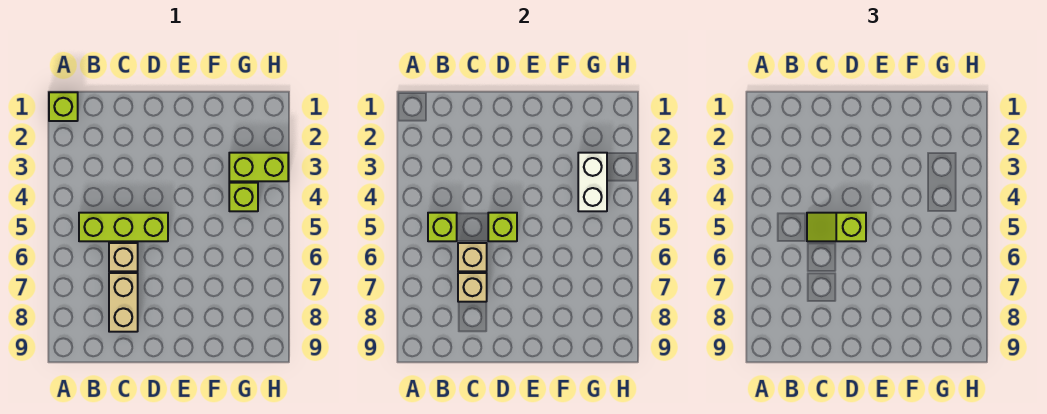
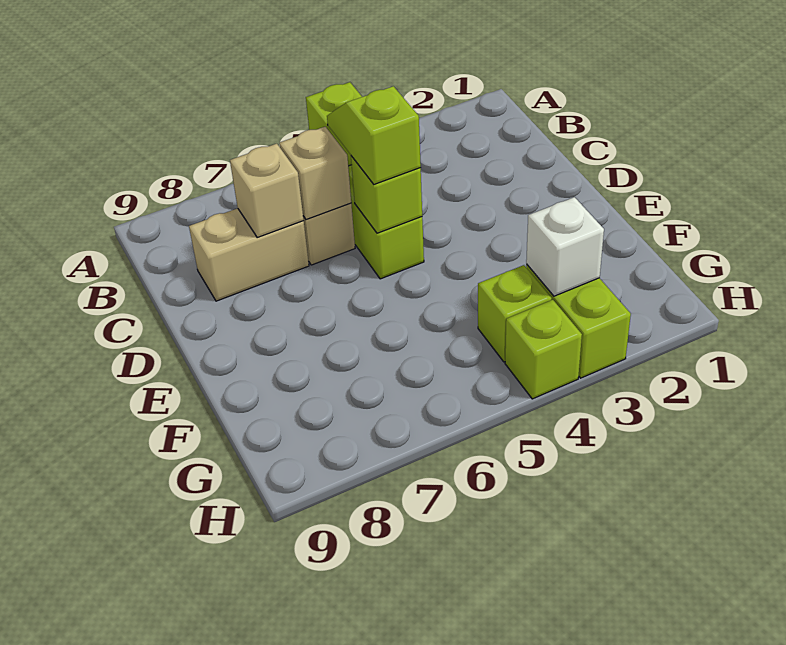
lime brick A1 level 1 -> lime brick H4 level 1
white brick G3:G4 level 2 -> white brick G3 level 2

